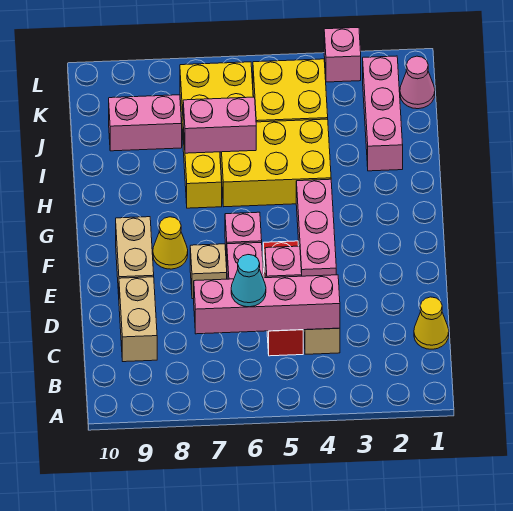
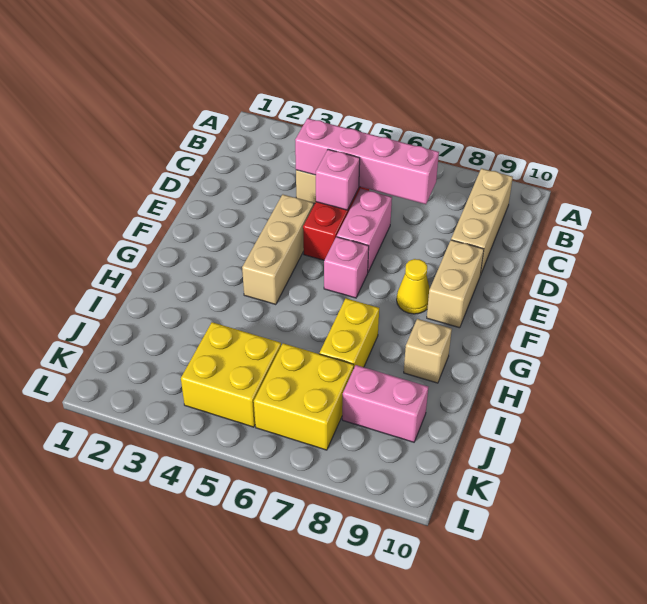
yellow cone C1 level 1 -> none
cyan cone C6 level 3 -> none
tan brick C9:D9 level 1 -> tan brick B9:D9 level 1
pink brick E4:G4 level 1 -> tan brick E4:G4 level 1
tan brick E7 level 1 -> tan brick H9 level 1
yellow brick H4:I6 level 1 -> none
pink brick I2:K2 level 1 -> none
pink brick I6:I7 level 2 -> none
pink cone K1 level 1 -> none
pink brick L3 level 1 -> none

